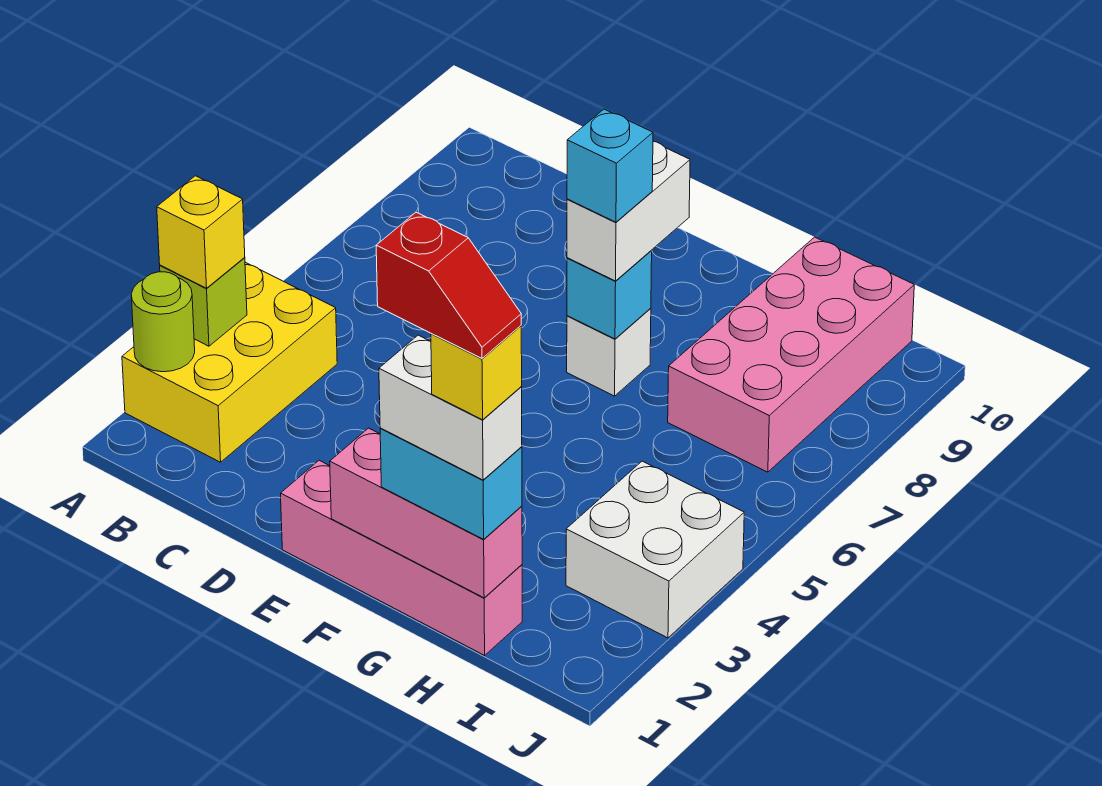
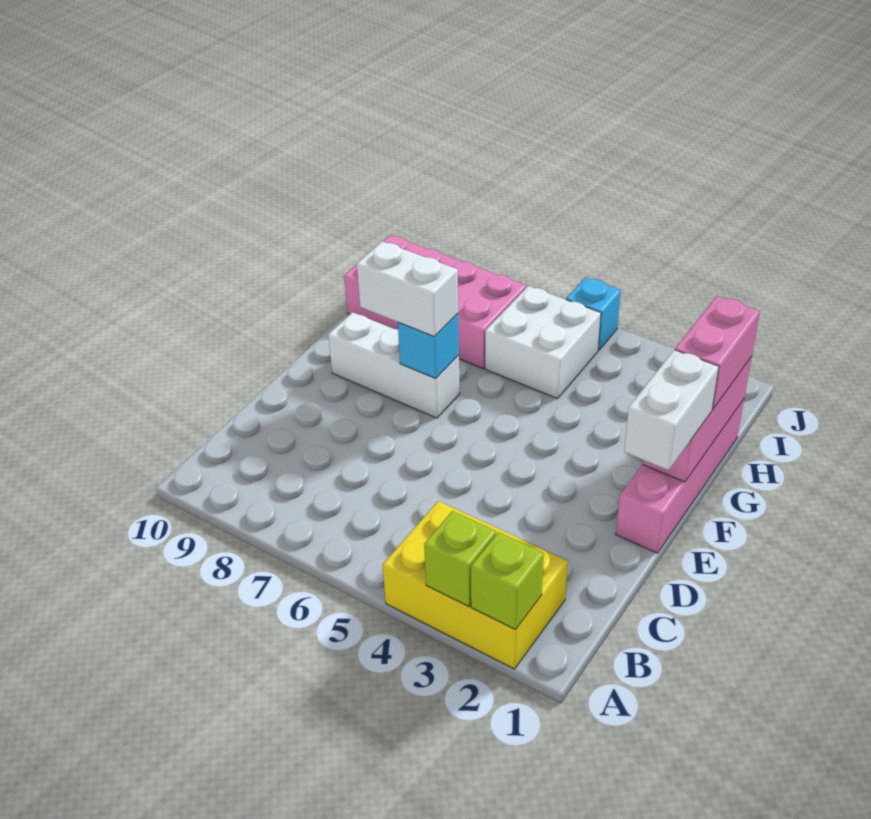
lime round brick A2 level 2 -> lime brick A2 level 2
yellow brick A3 level 3 -> none
white brick F7 level 1 -> white brick F7:F9 level 1
cyan brick F7 level 4 -> cyan brick J5 level 1
cyan brick G1:H1 level 3 -> pink brick G1:H1 level 3
white brick G1:H1 level 4 -> white brick E1:F1 level 3
red slope G1:H1 level 6 top G -> none
yellow brick H1 level 5 -> none
white brick I3:J4 level 1 -> white brick H5:I6 level 1

